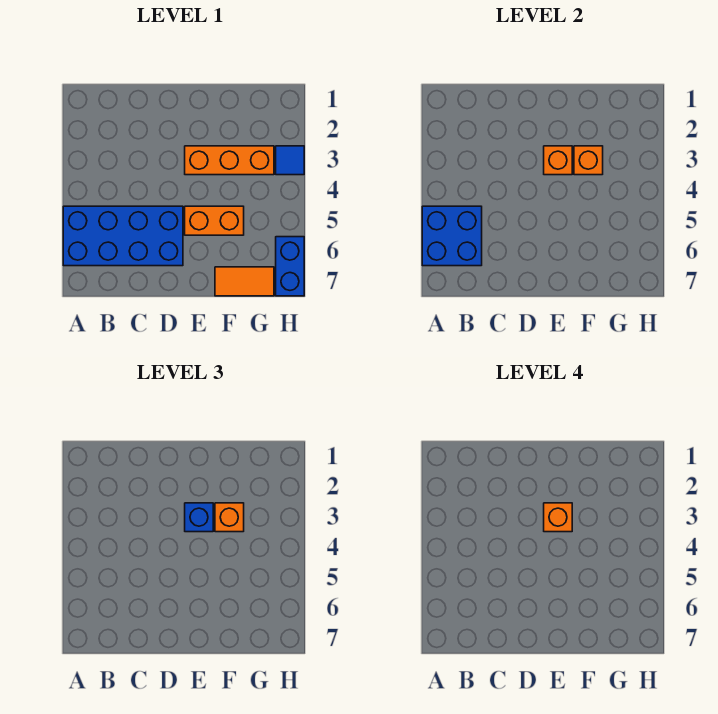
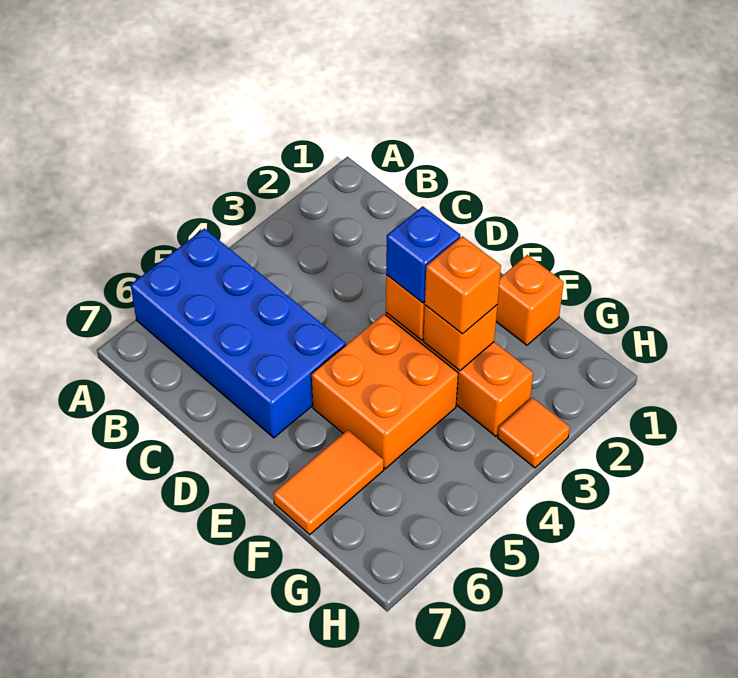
blue brick A5:B6 level 2 -> none
orange brick E3 level 4 -> orange brick F1 level 1
orange brick E5:F5 level 1 -> orange brick E4:F5 level 1
orange tile F7:G7 level 1 -> orange tile F6:F7 level 1
blue tile H3 level 1 -> orange tile H3 level 1
blue brick H6:H7 level 1 -> none

